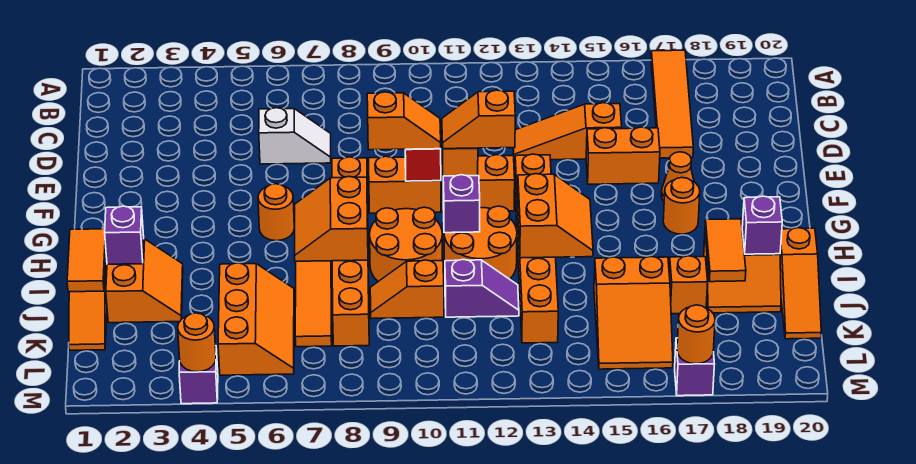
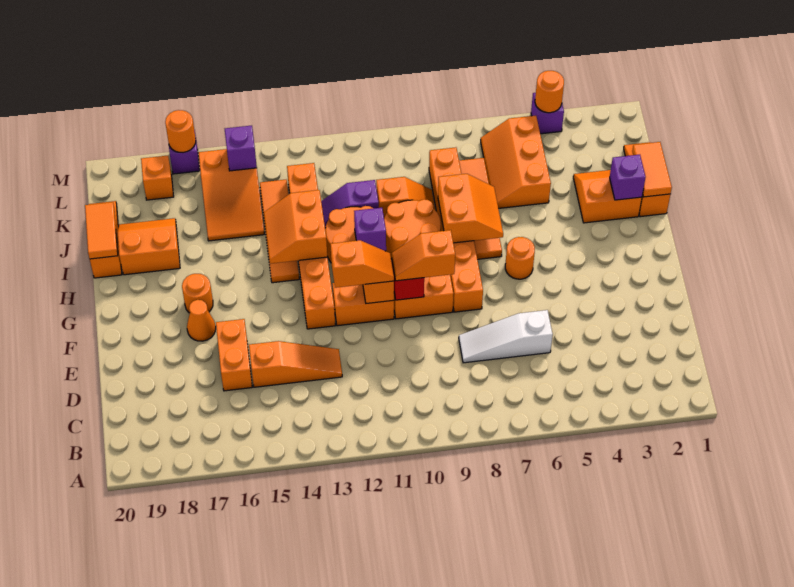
orange tile A17:D17 level 1 -> orange tile H14:K14 level 1
white slope D6:D7 level 1 top 6 -> white slope D6:D8 level 1 top 6
orange brick E15:E16 level 1 -> orange brick D16:E16 level 1
orange slope I2:J3 level 1 top 2 -> orange slope I2:J3 level 1 top I
orange tile I18:J18 level 2 -> orange tile I20:J20 level 2
purple brick I19 level 2 -> purple brick L15 level 2
orange slope J15:L16 level 1 top J -> orange slope J15:L16 level 1 top L
orange brick J17 level 1 -> orange brick L18 level 1

